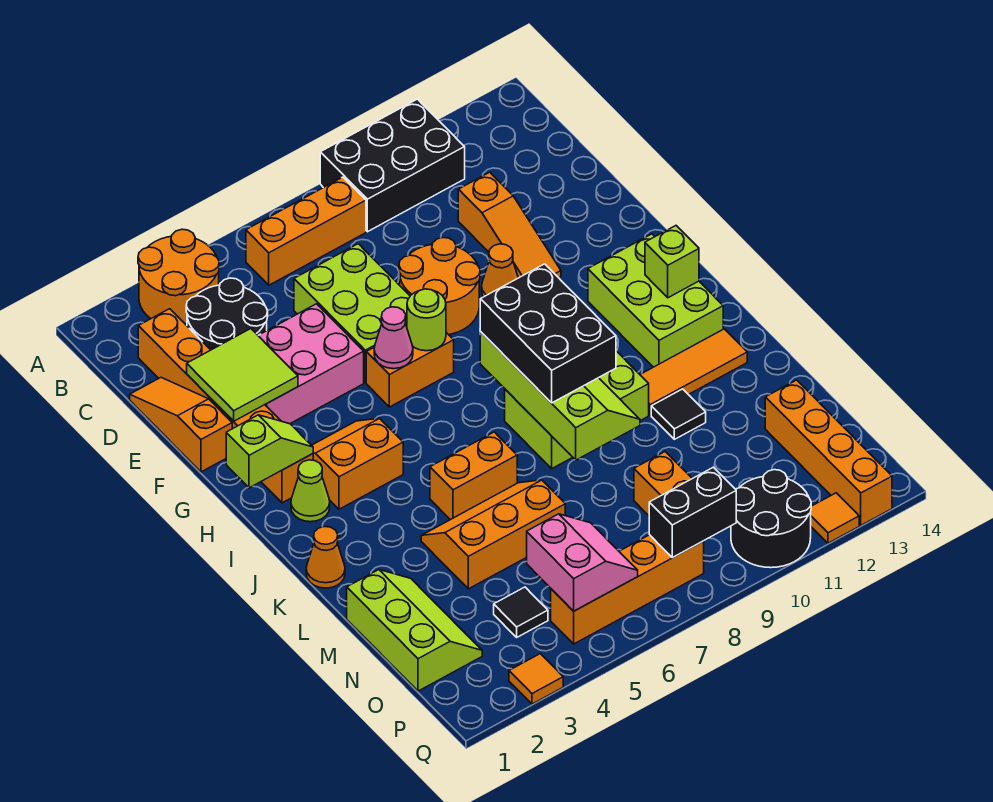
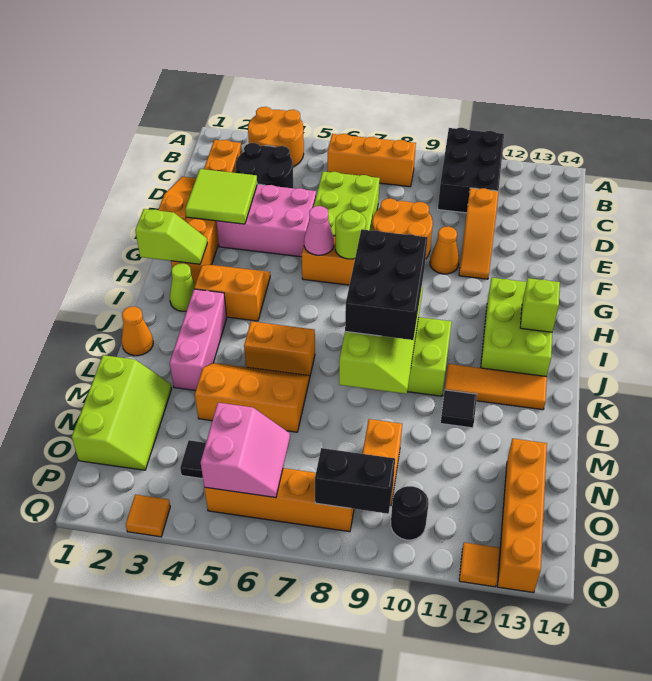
black brick A9:B11 level 1 -> black brick A10:C11 level 1
none -> pink brick J3:L3 level 1
black round brick P10:Q11 level 1 -> black round brick P10 level 1

